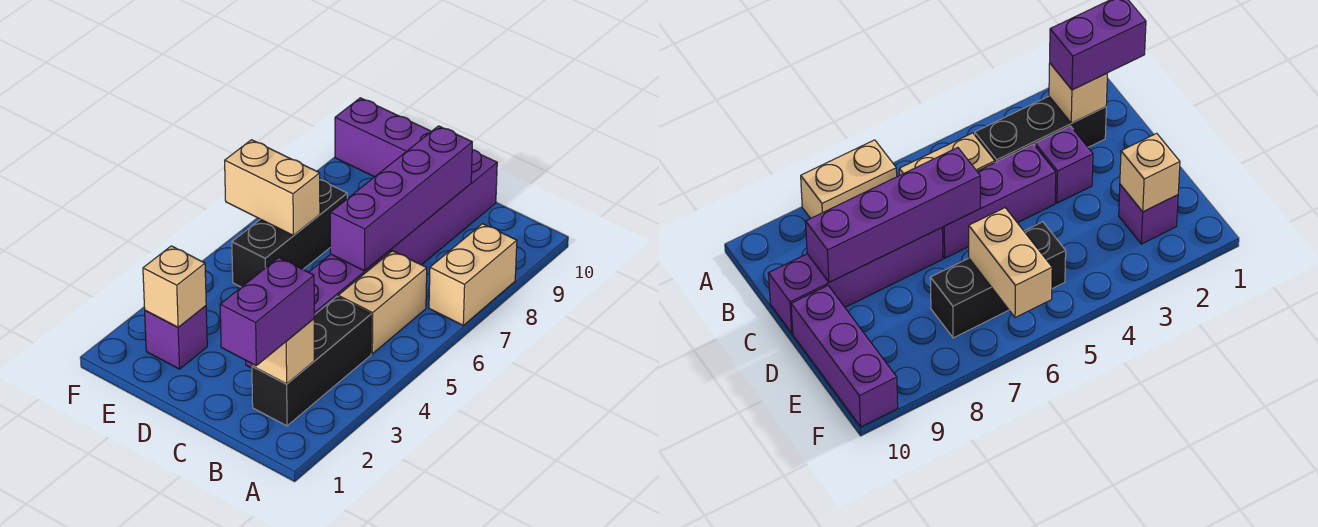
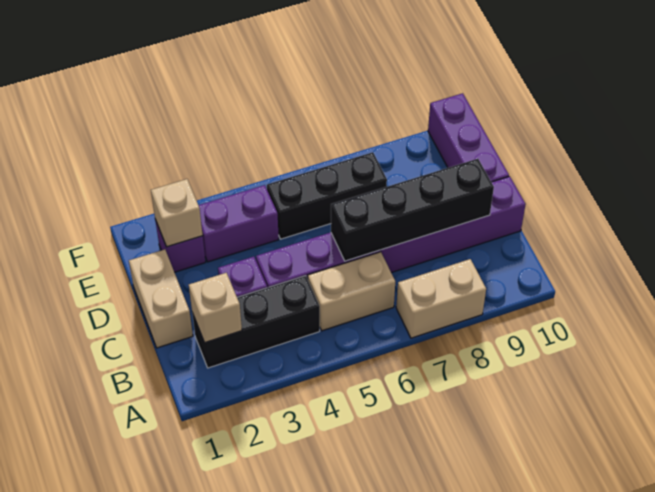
purple brick B1:B2 level 3 -> purple brick E3:E4 level 1
purple brick C6:C9 level 2 -> black brick C6:C9 level 2
tan brick E6:F6 level 2 -> tan brick C1:D1 level 1

